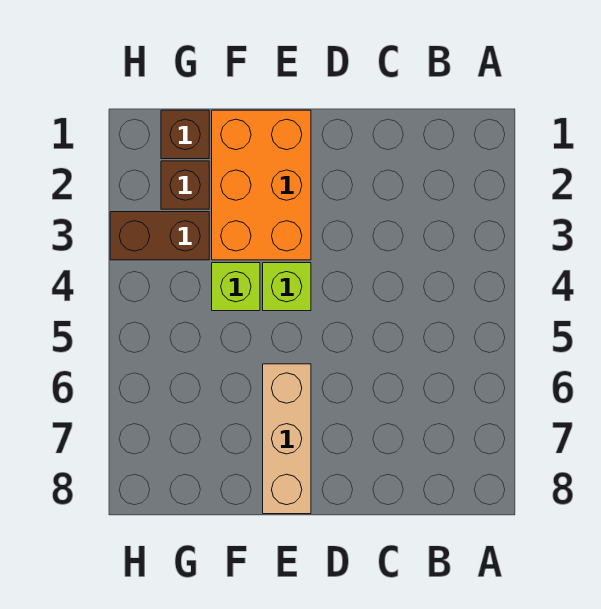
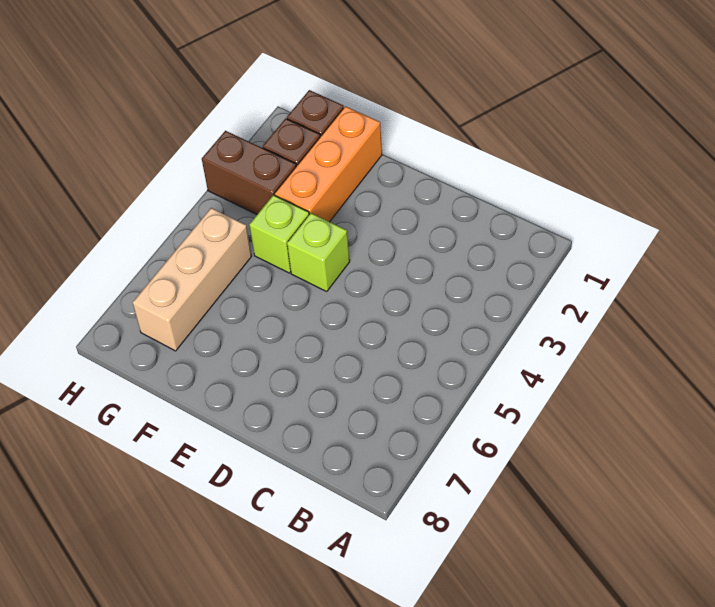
orange brick E1:F3 level 1 -> orange brick F1:F3 level 1
tan brick E6:E8 level 1 -> tan brick G5:G7 level 1

